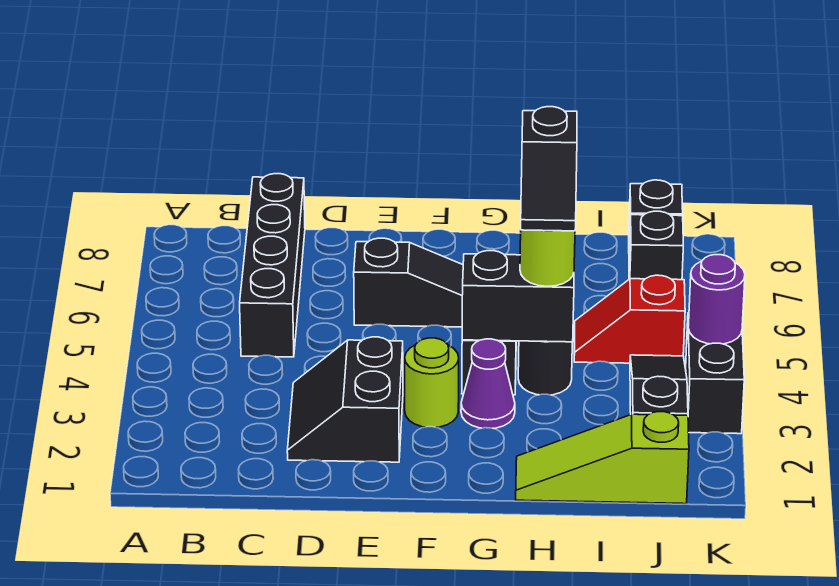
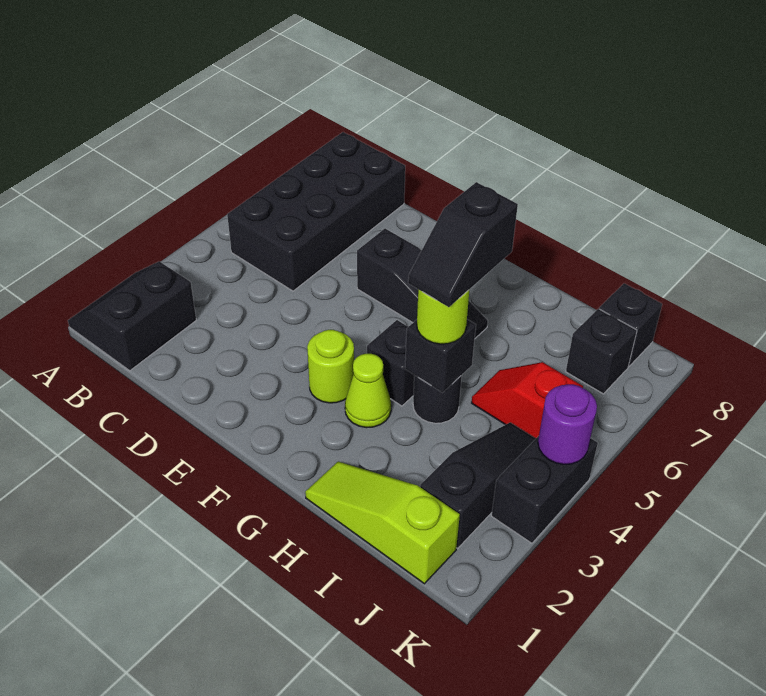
black brick C5:C8 level 1 -> black brick B5:C8 level 1
black slope D2:E3 level 1 top E -> black slope A1:B2 level 1 top B
purple cone G3 level 1 -> lime cone G3 level 1
black brick G4:H4 level 2 -> black brick H4 level 2

